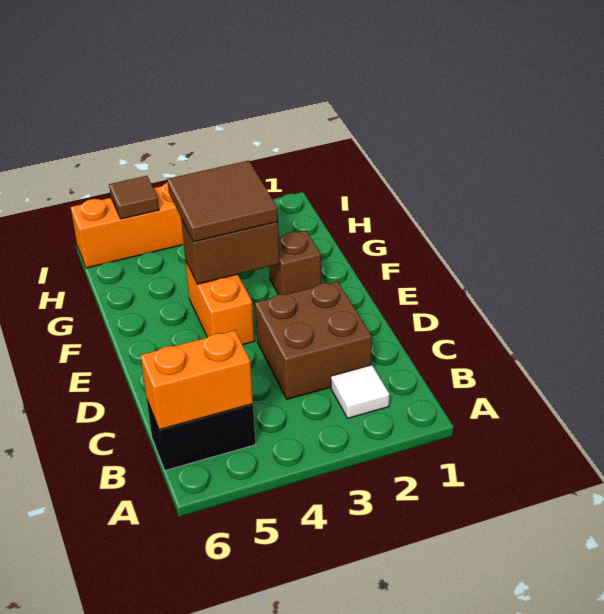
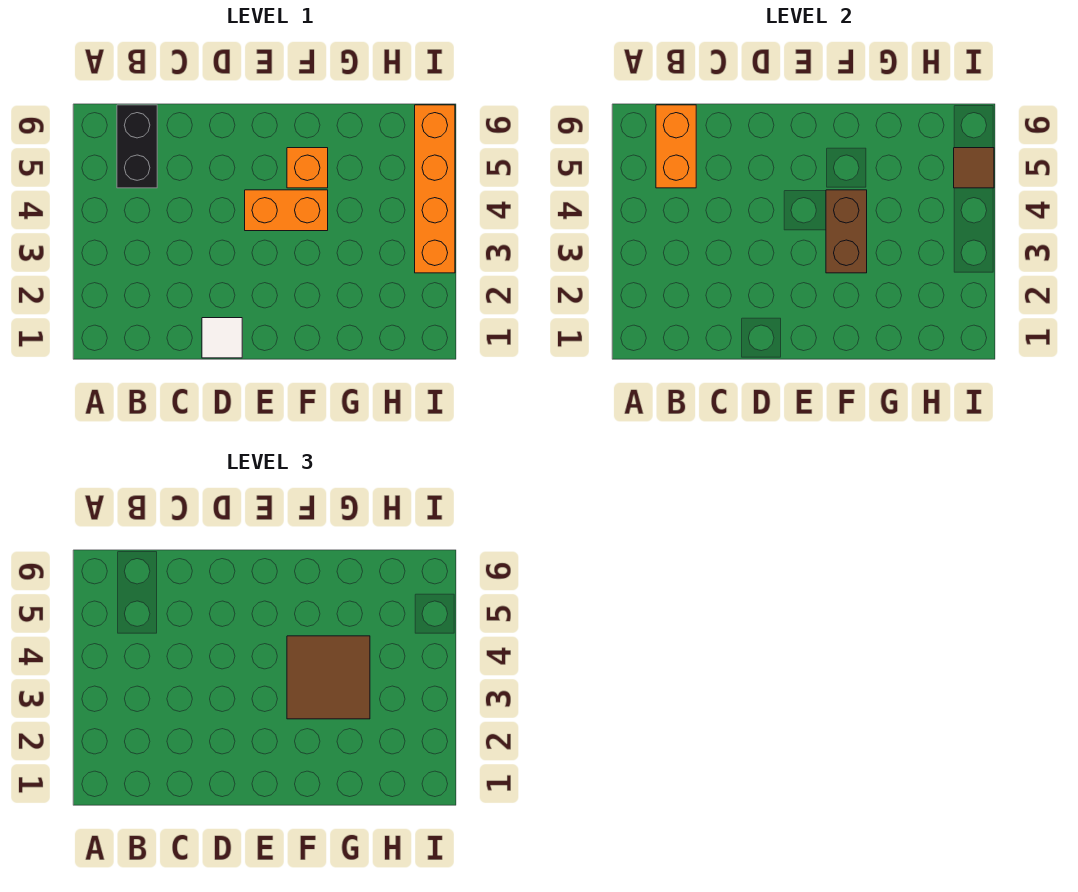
white tile B2 level 1 -> white tile D1 level 1
brown brick C2:D3 level 1 -> none
brown brick F2 level 1 -> none
none -> orange brick F5 level 1

